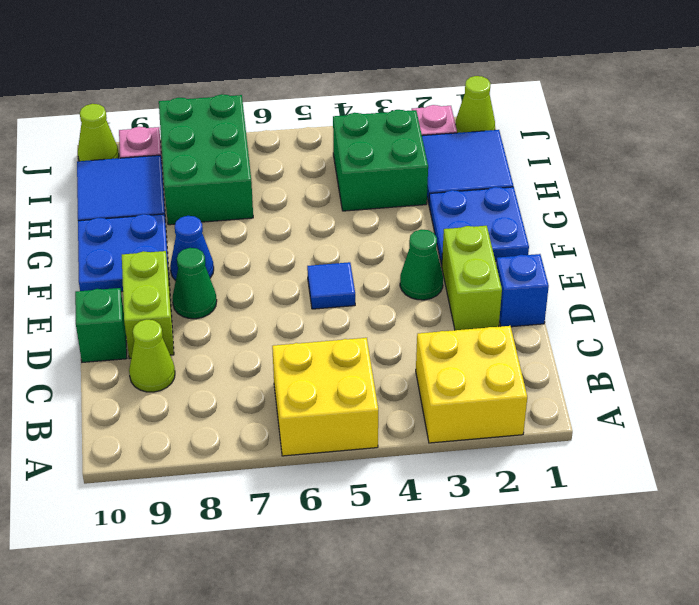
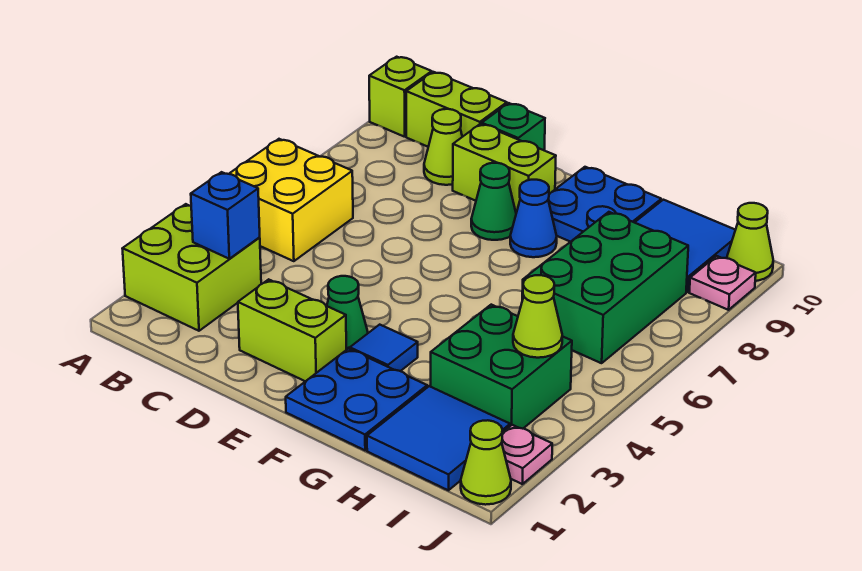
yellow brick A2:B3 level 1 -> lime brick A2:B3 level 1
none -> lime brick A10 level 1
none -> lime brick B10:C10 level 1
blue brick D1 level 1 -> blue brick B3 level 2
blue tile E5 level 1 -> blue tile F3 level 1
green brick H7:J8 level 1 -> green brick H6:I8 level 1
none -> lime cone I4 level 2

